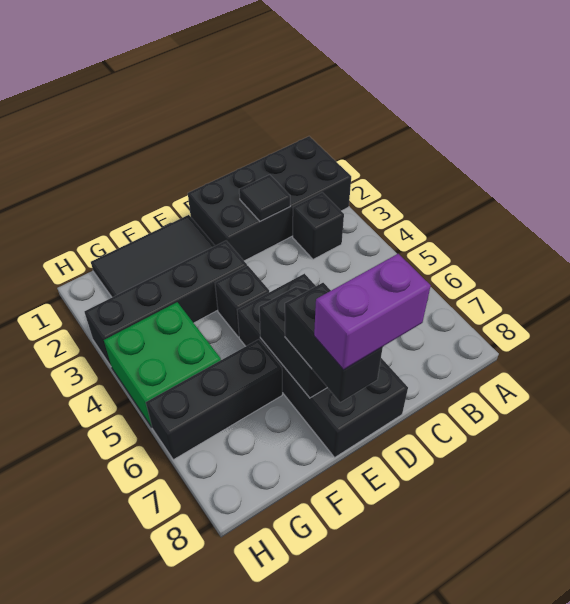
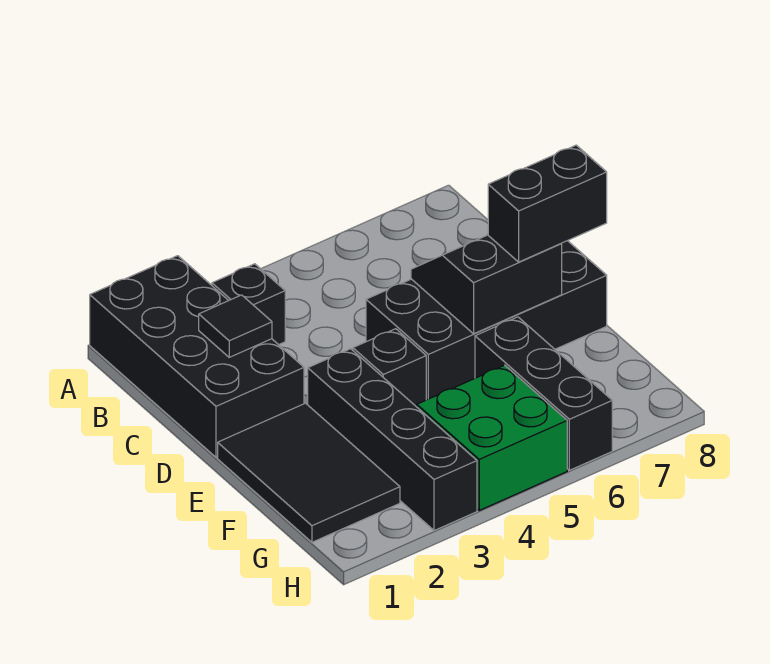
purple brick D8:E8 level 4 -> none

